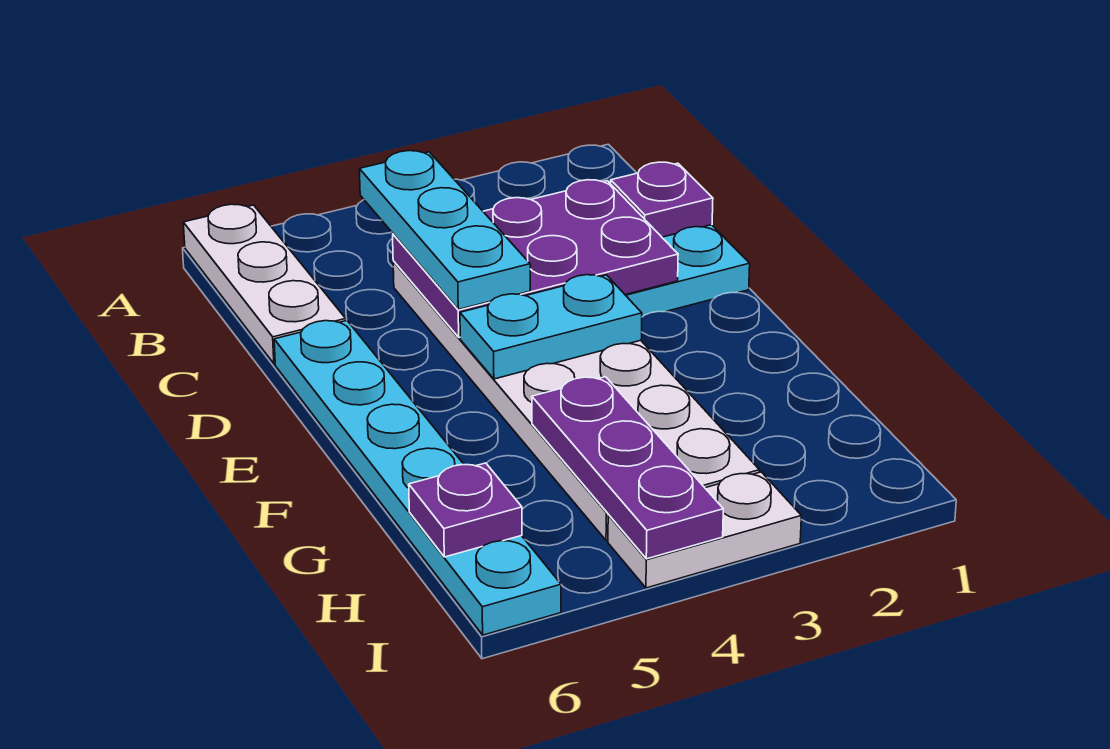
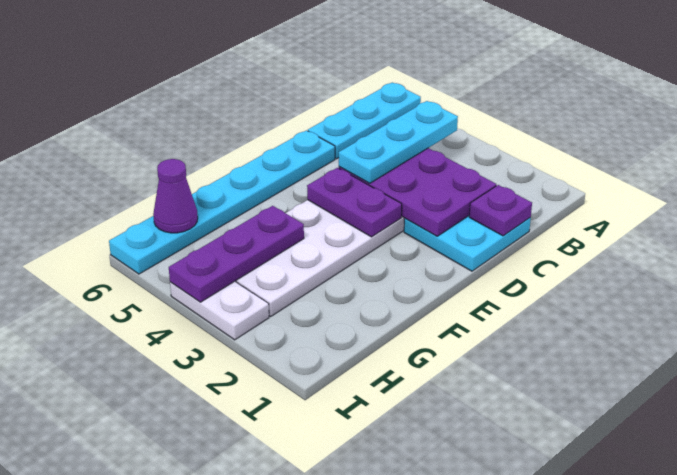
white plate A6:C6 level 1 -> cyan plate A6:C6 level 1
cyan plate E3:E4 level 2 -> purple plate E3:E4 level 2
purple plate H6 level 2 -> purple cone H6 level 2

